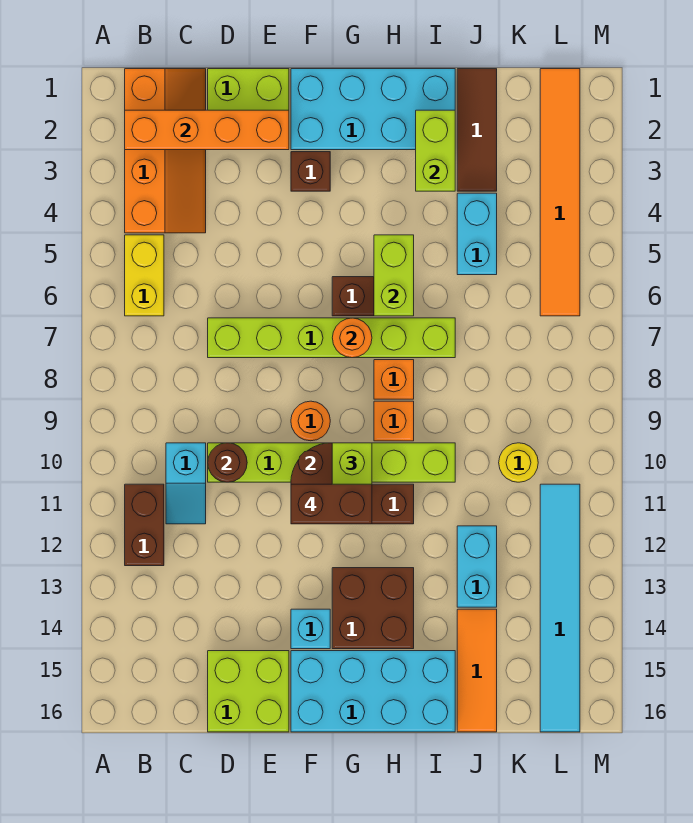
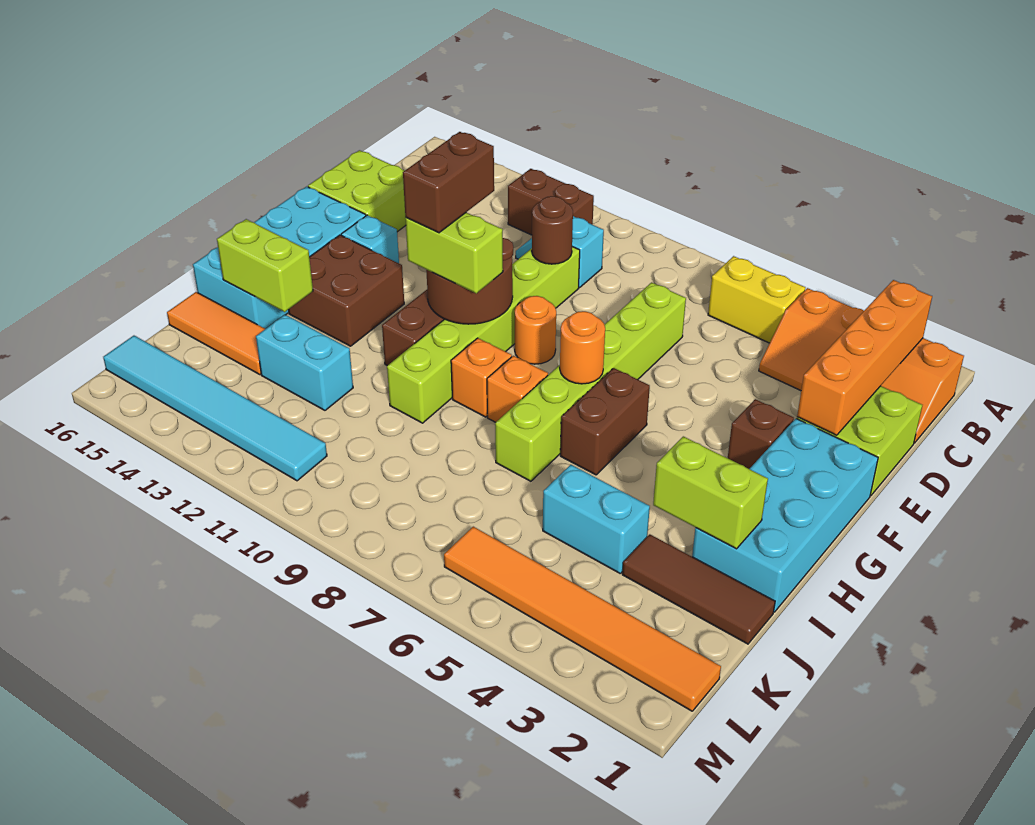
lime brick H5:H6 level 2 -> lime brick I14:I15 level 2
yellow round brick K10 level 1 -> none

